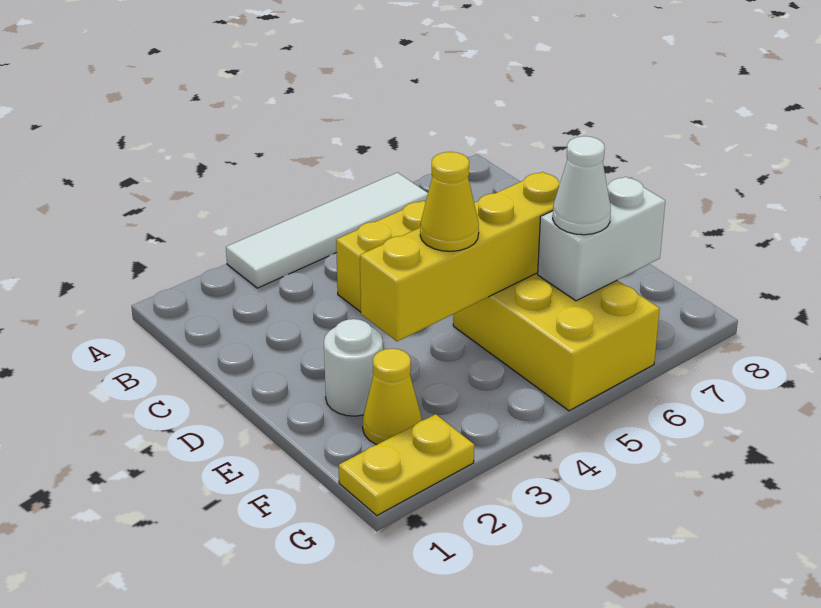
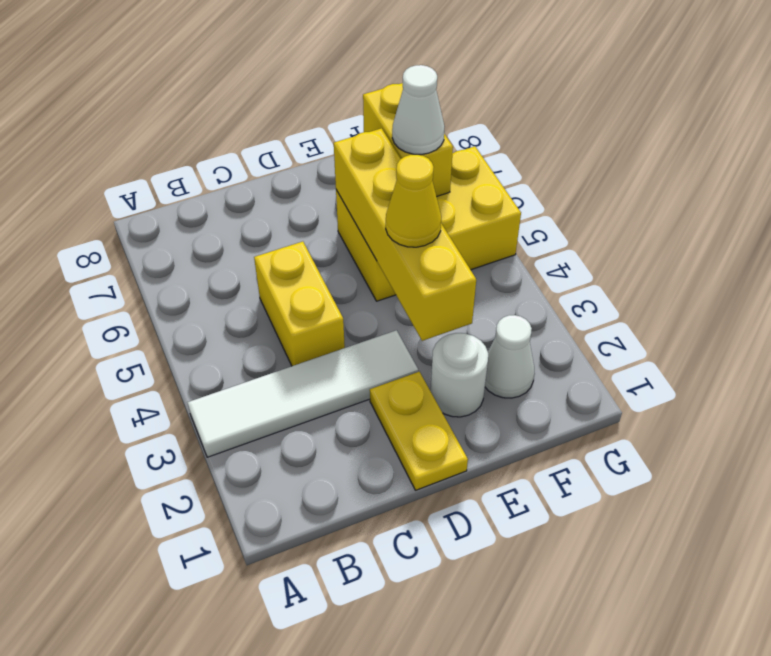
white tile A3:A6 level 1 -> white tile A3:D3 level 1
yellow cone F2 level 1 -> white cone F2 level 1
white brick F6:F7 level 2 -> yellow brick F6:F7 level 2
yellow plate G1:G2 level 1 -> yellow plate D1:D2 level 1

